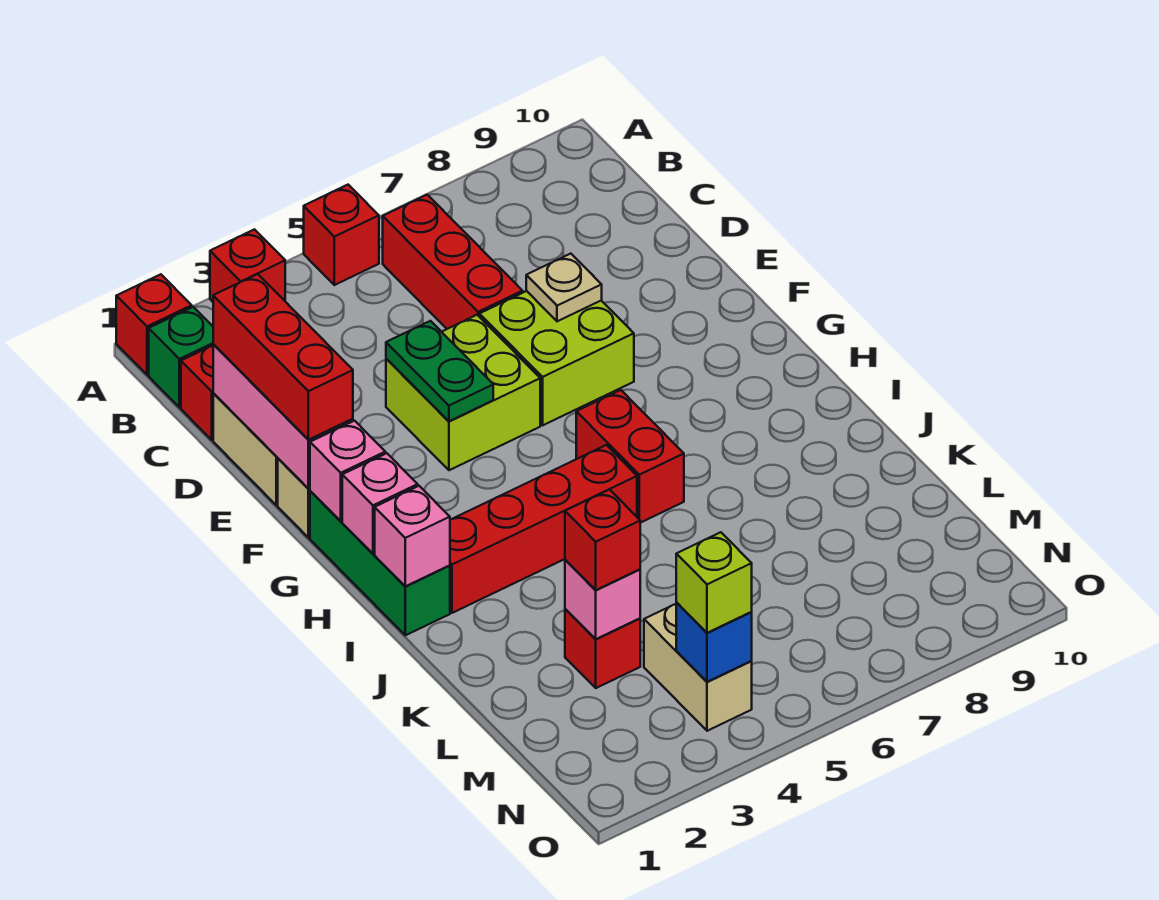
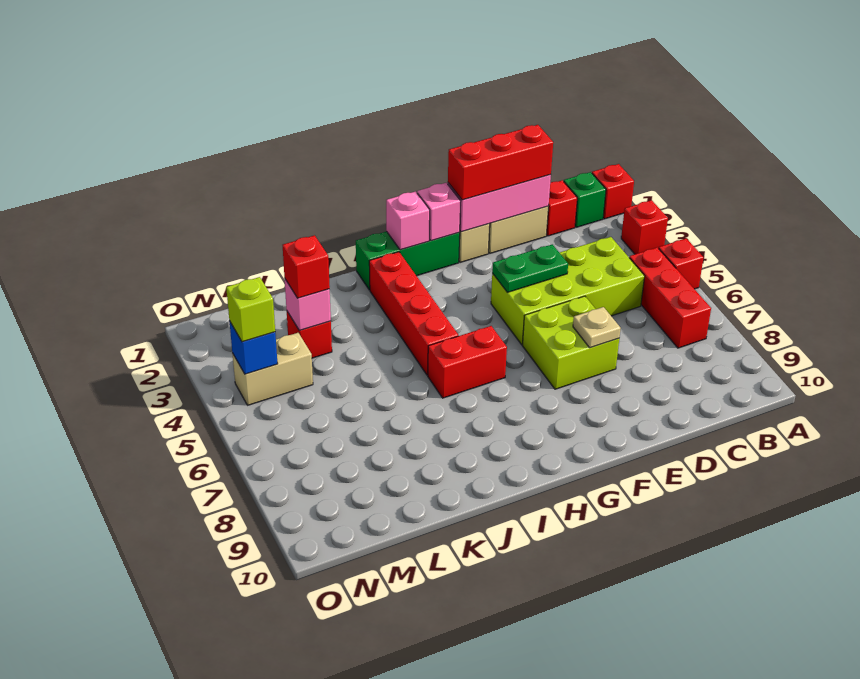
red brick B6:D6 level 1 -> red brick B5:B7 level 1
lime brick E4:F5 level 1 -> lime brick C4:F5 level 1
pink brick I1 level 2 -> none

